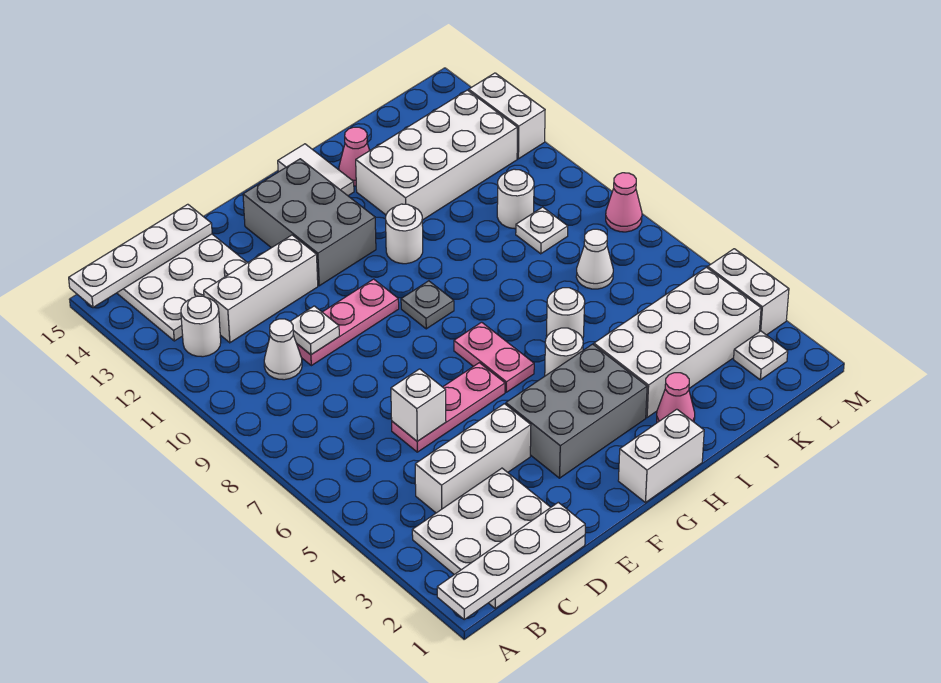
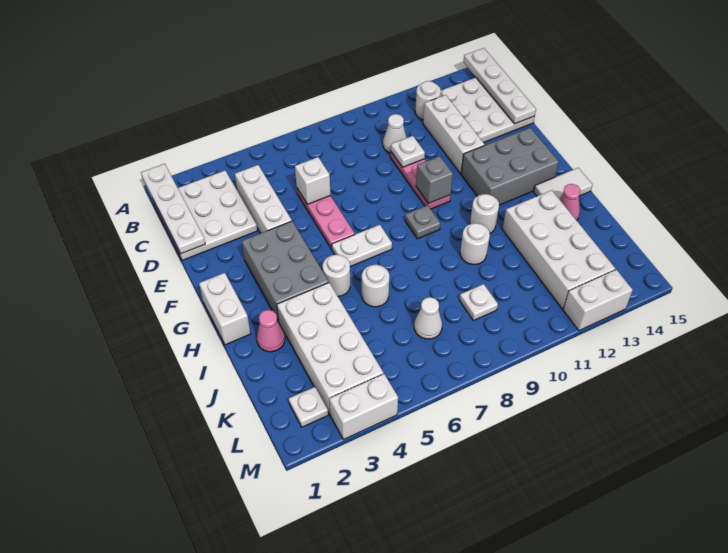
none -> grey brick F10 level 2
pink plate G6:G7 level 1 -> white plate G6:G7 level 1
white round brick K10 level 1 -> white round brick I10 level 1
pink cone M8 level 1 -> none

